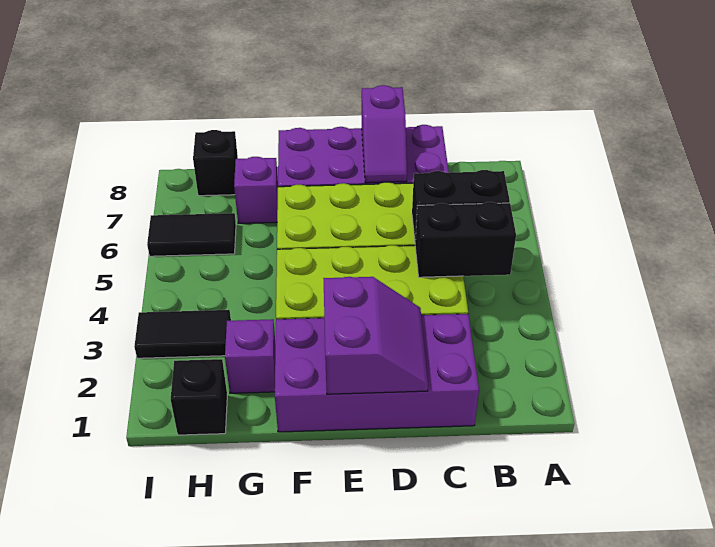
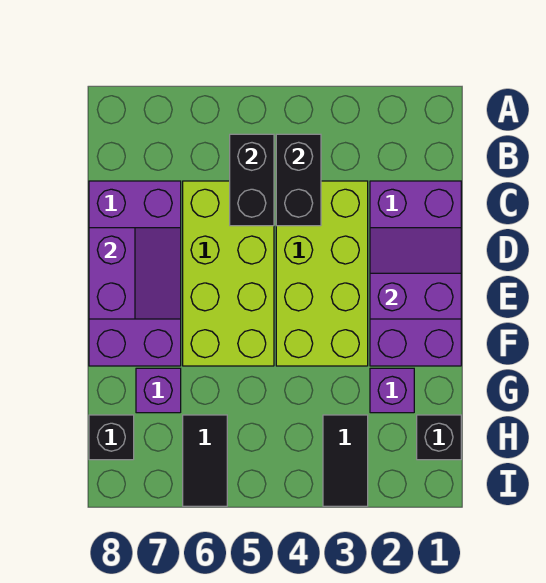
purple slope D7:D8 level 2 top 8 -> purple slope D7:E8 level 2 top 8

